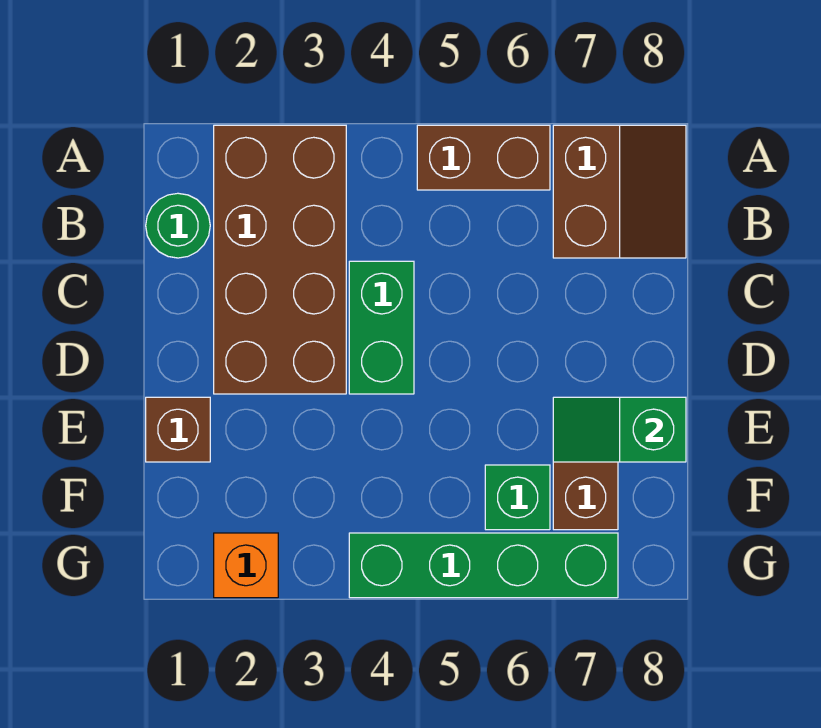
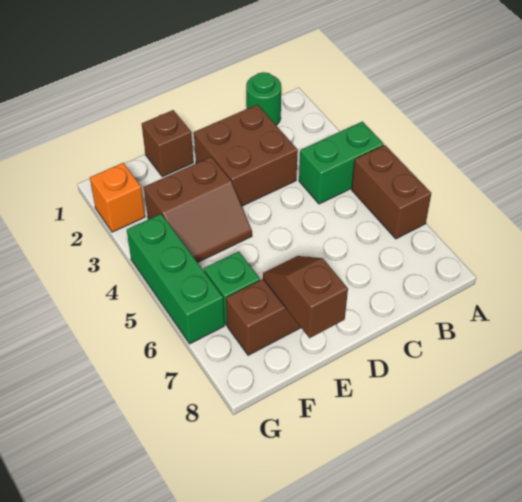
brown brick A2:D3 level 1 -> brown brick C2:D3 level 1
brown slope A7:B8 level 1 top 7 -> brown slope E3:F4 level 1 top 3
green brick C4:D4 level 1 -> green brick A4:B4 level 1
green slope E7:E8 level 2 top 8 -> brown slope E7:E8 level 2 top 8
green brick G4:G7 level 1 -> green brick G4:G6 level 1

